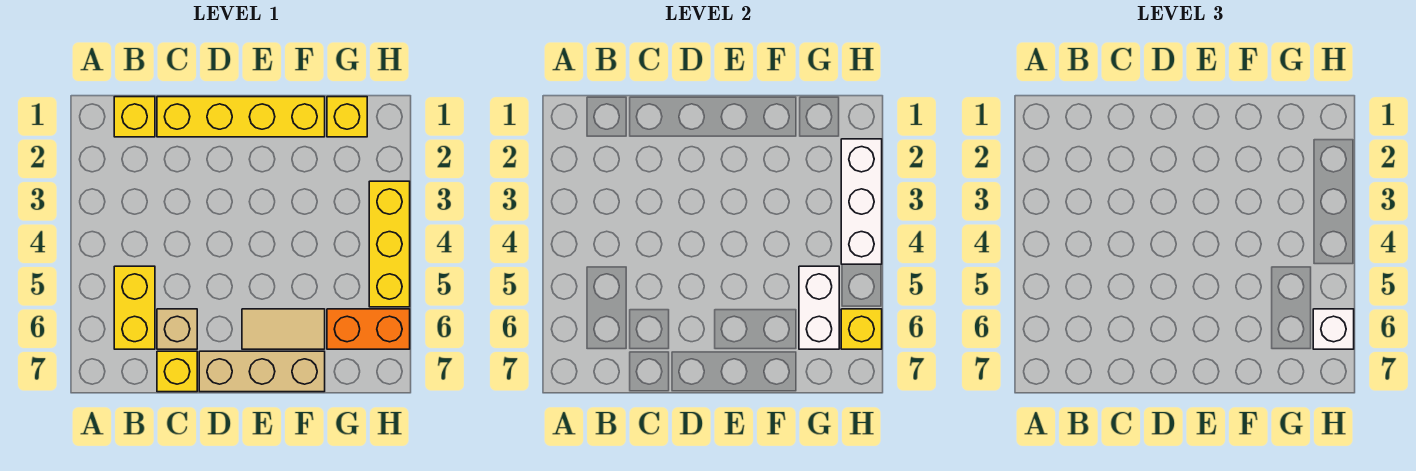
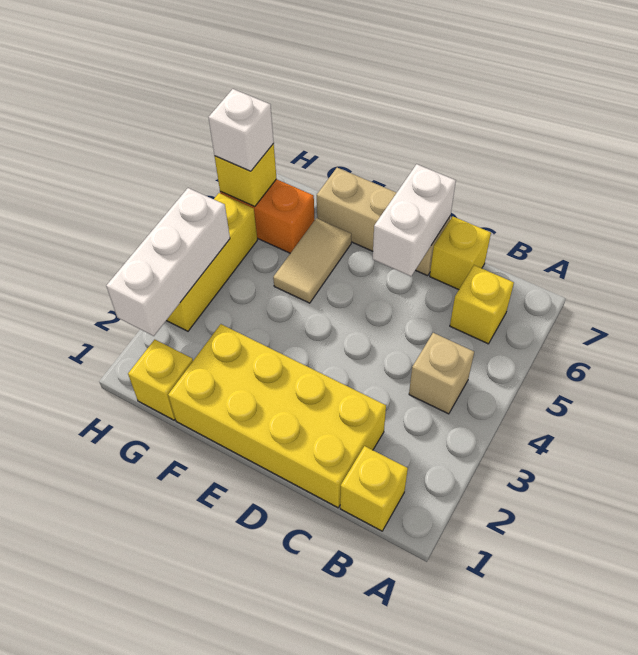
yellow brick B5:B6 level 1 -> yellow brick B6 level 1
yellow brick C1:F1 level 1 -> yellow brick C1:F2 level 1
tan brick C6 level 1 -> tan brick B4 level 1
tan tile E6:F6 level 1 -> tan tile F5:F6 level 1
white brick G5:G6 level 2 -> white brick D6:D7 level 2

